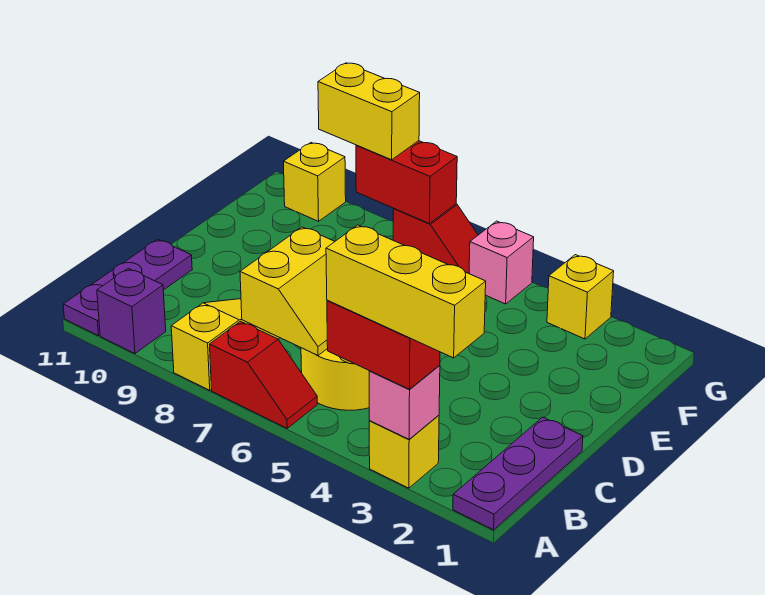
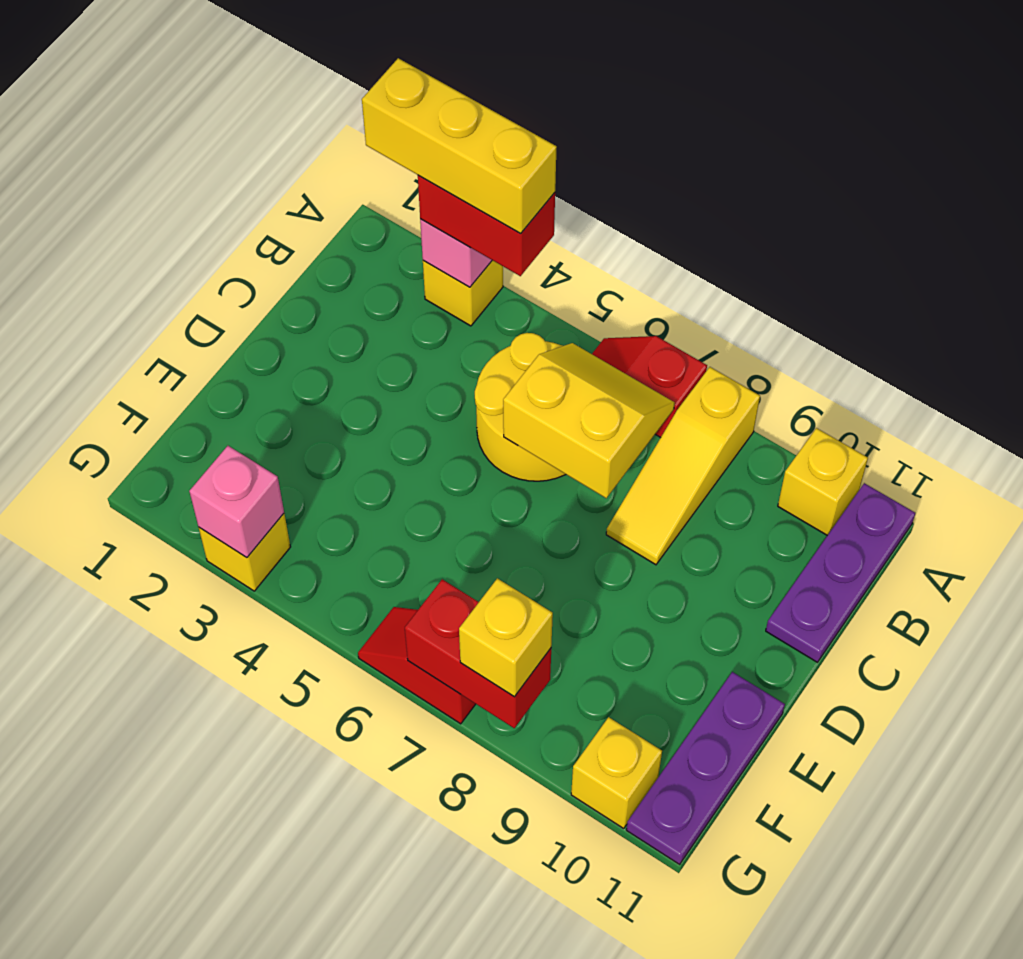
purple plate A1:C1 level 1 -> purple plate E11:G11 level 1
purple brick A10 level 1 -> yellow brick A10 level 1
yellow slope B6:C7 level 2 top 7 -> yellow slope B6:C7 level 2 top C
pink brick G5 level 1 -> pink brick G3 level 2
yellow brick G8:G9 level 3 -> yellow brick G8 level 3

